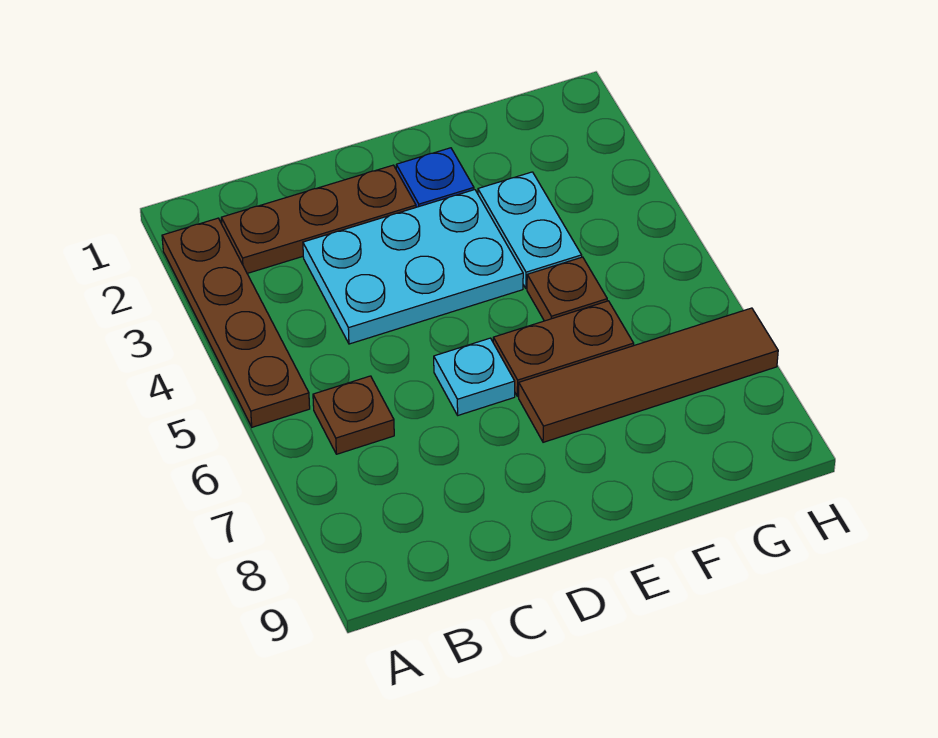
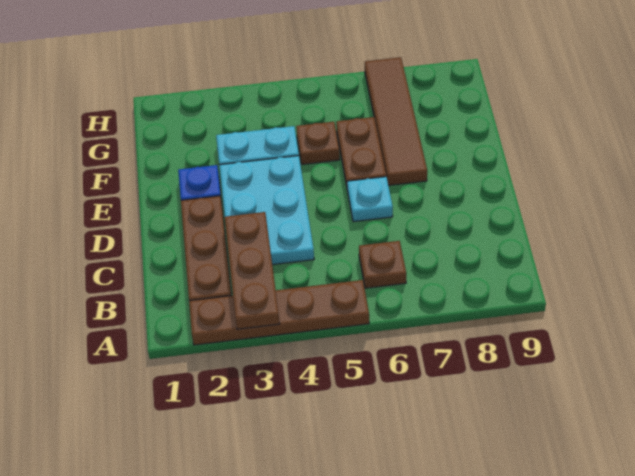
none -> brown plate A3:C3 level 2

